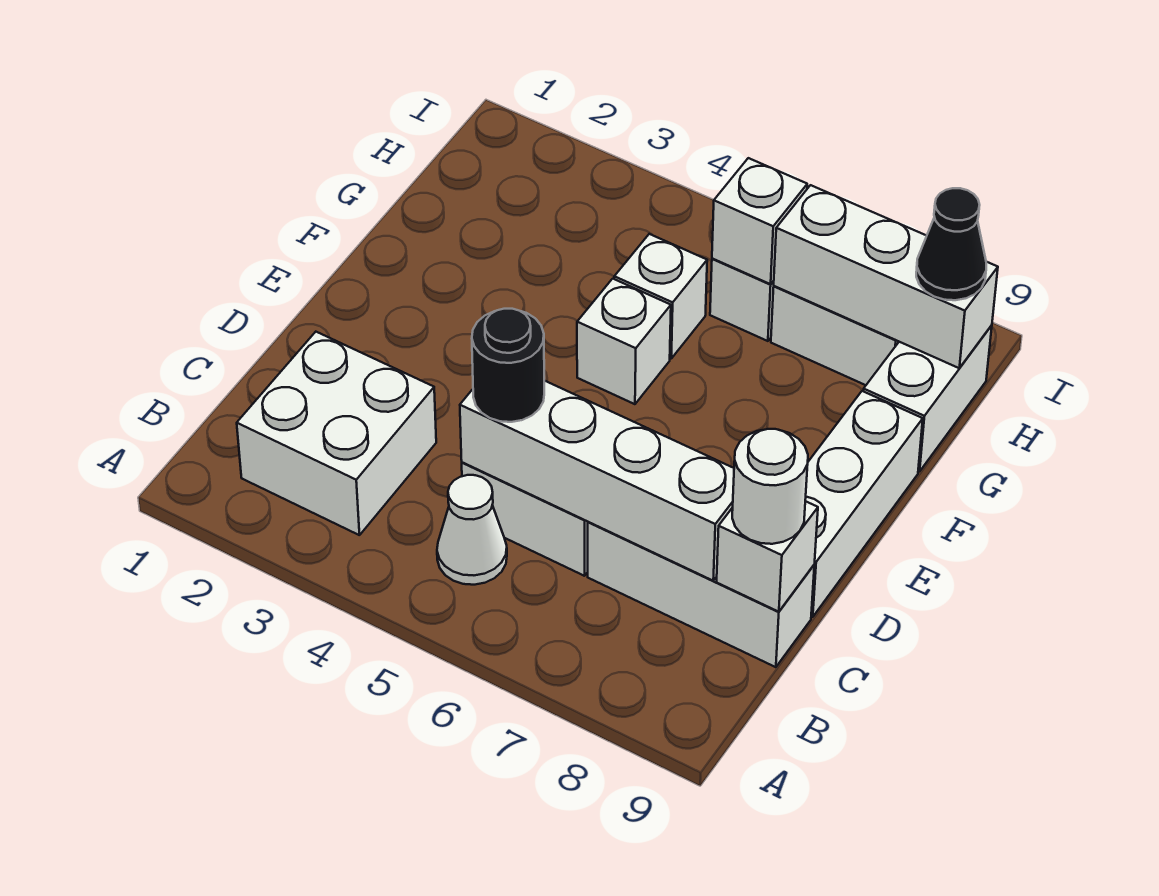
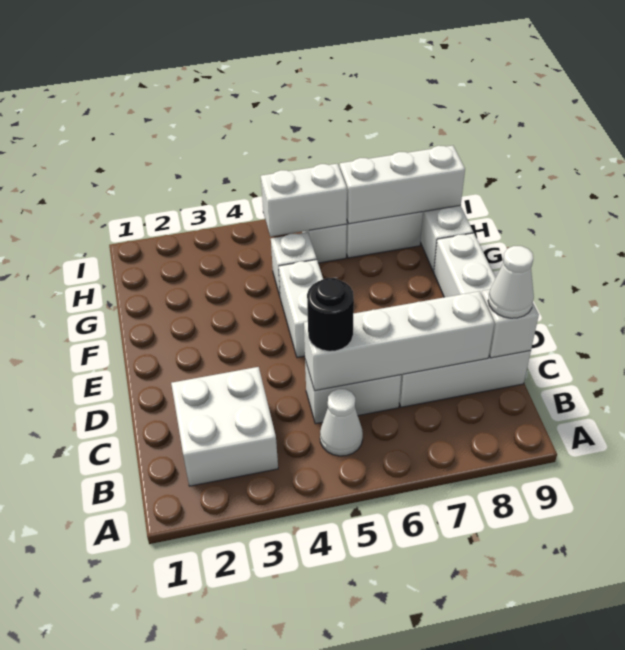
white round brick C9 level 3 -> white cone C9 level 3
white brick F5 level 1 -> white brick E5:F5 level 1
white brick H6 level 2 -> white brick H5:H6 level 2
black cone H9 level 3 -> none

